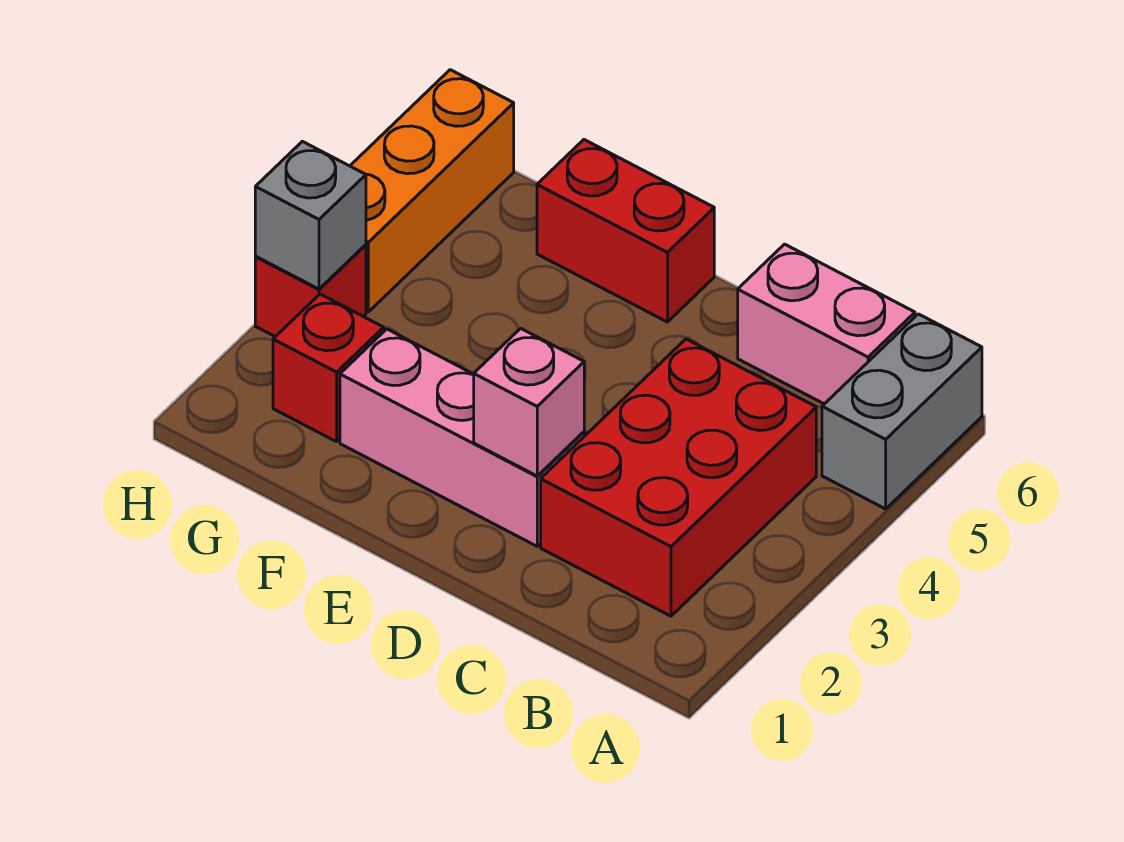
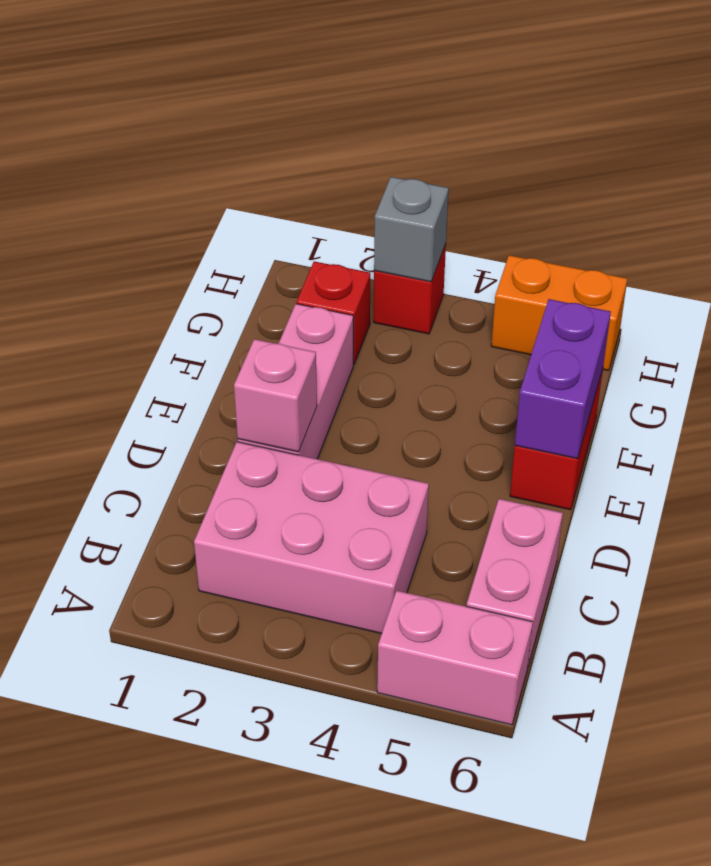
grey brick A5:A6 level 1 -> pink brick A5:A6 level 1
red brick B2:C4 level 1 -> pink brick B2:C4 level 1
none -> purple brick E6:F6 level 2
orange brick H4:H6 level 1 -> orange brick H5:H6 level 1

